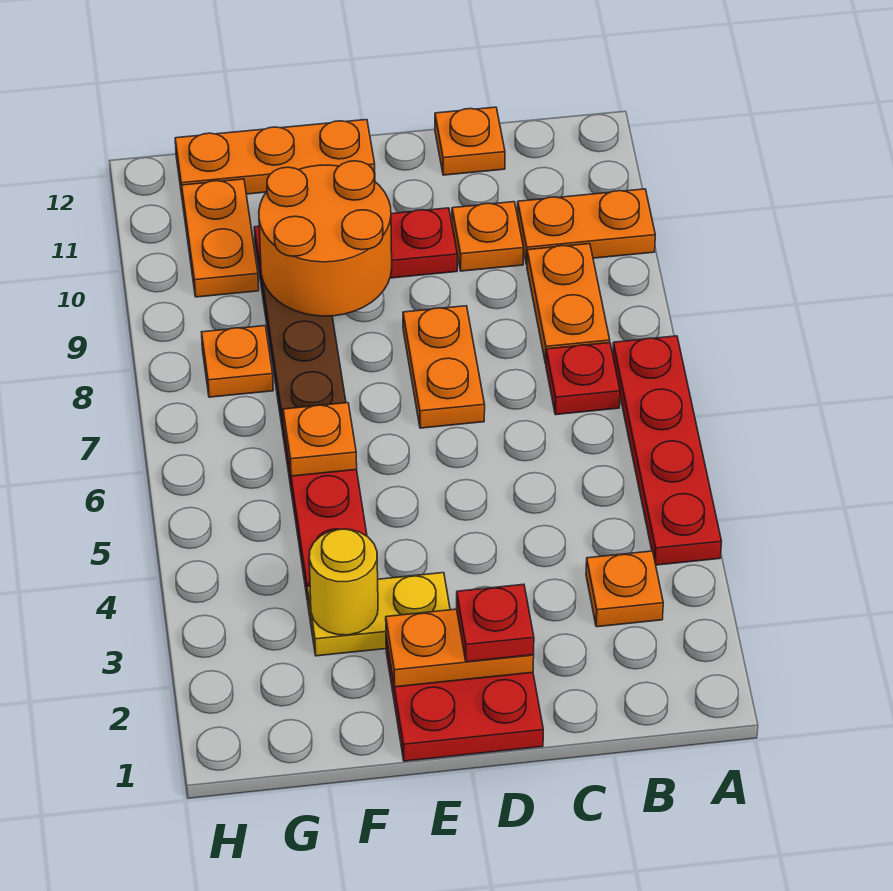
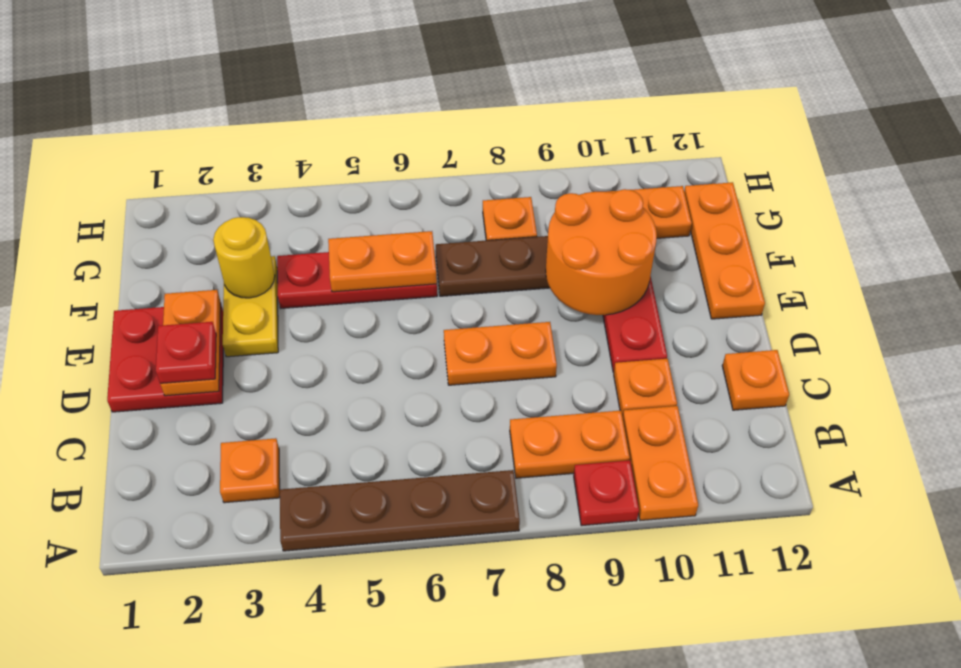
red plate A4:A7 level 1 -> brown plate A4:A7 level 1
red plate B7 level 1 -> red plate A9 level 1
orange plate F6 level 2 -> orange plate F5:F6 level 2

